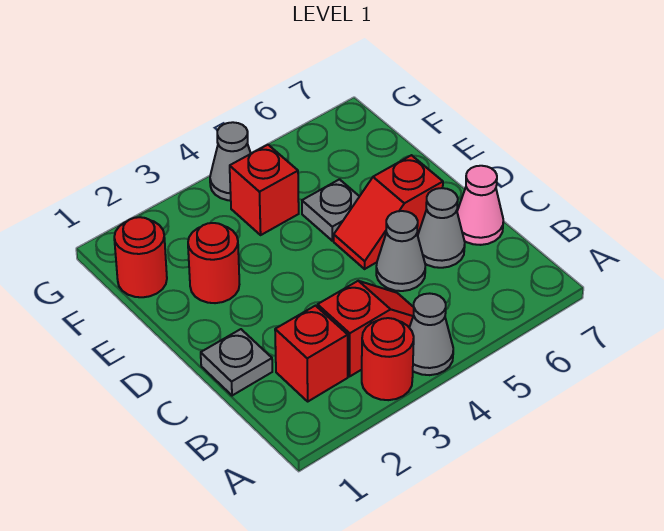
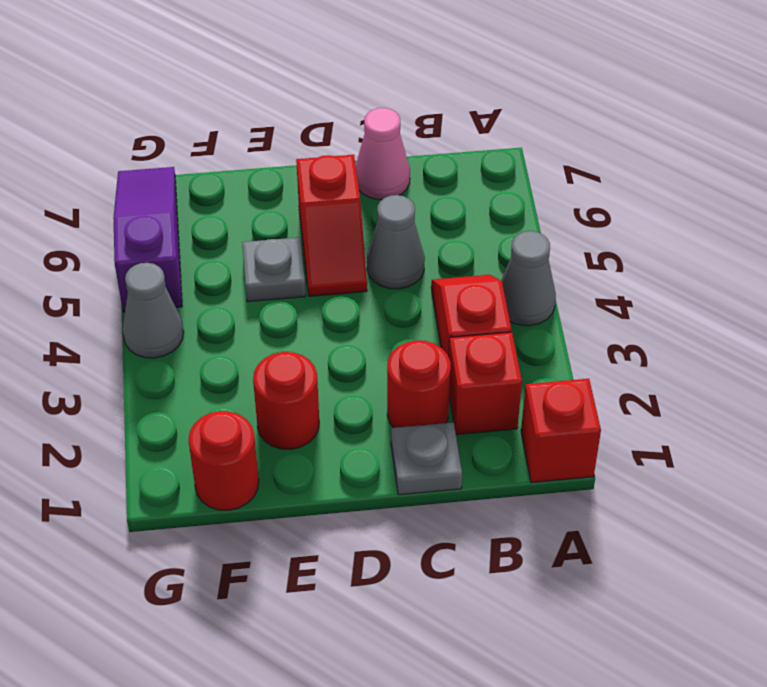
red round brick A3 level 1 -> red round brick C2 level 1
grey cone C6 level 1 -> none
red brick F4 level 1 -> red brick A1 level 1
none -> purple slope G5:G7 level 1 top 5

